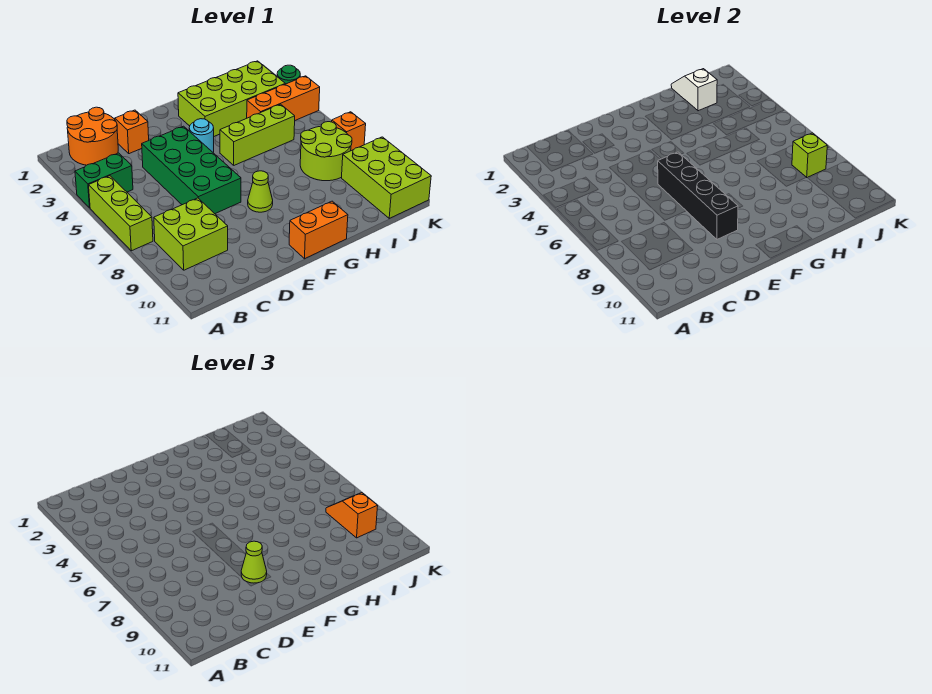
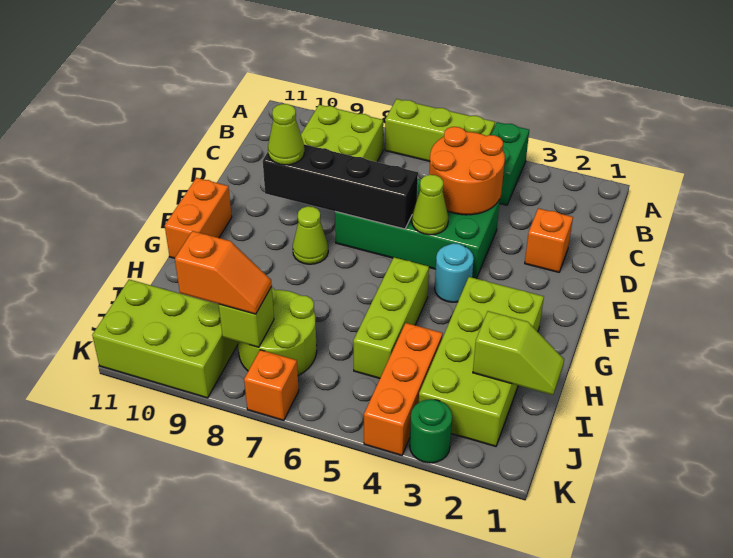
orange round brick B1:C2 level 1 -> orange round brick C4:D5 level 2
none -> lime cone E5 level 2
white slope I1:I2 level 2 top 2 -> lime slope I1:I2 level 2 top 2

